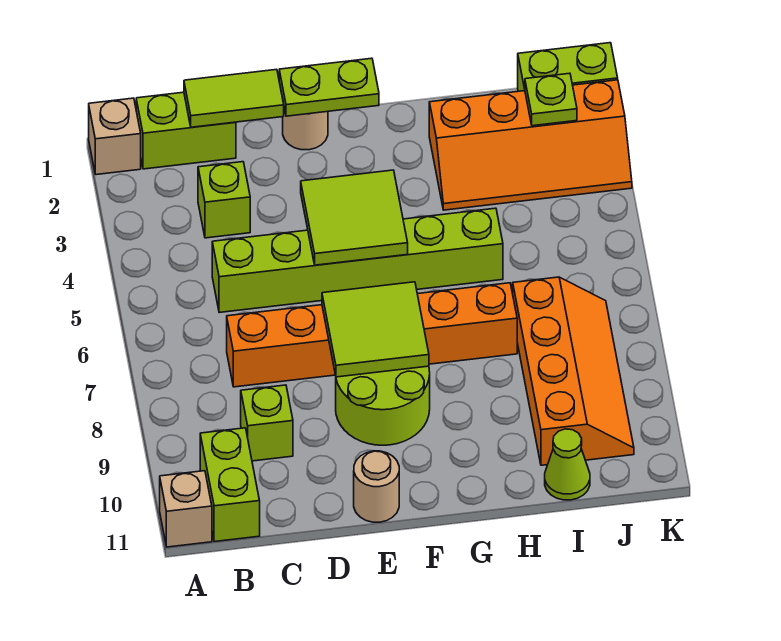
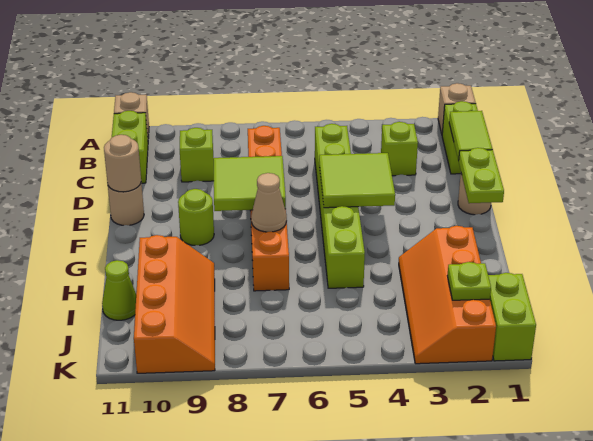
lime brick B10:B11 level 1 -> lime brick B11:C11 level 1
lime round brick E8:F9 level 1 -> lime round brick F9 level 1
none -> tan round brick E11 level 2
none -> tan cone G7 level 2
orange slope I7:J10 level 1 top I -> orange slope H9:K10 level 1 top 10

